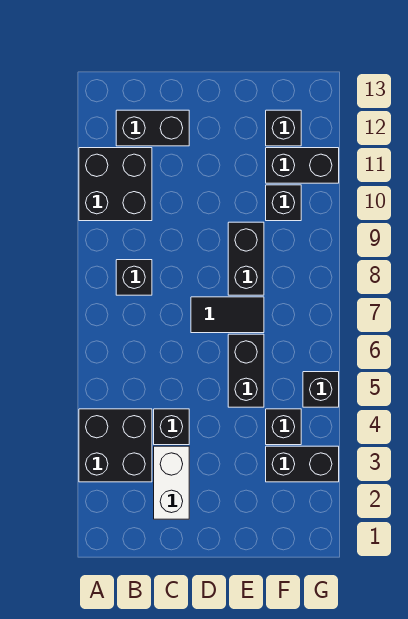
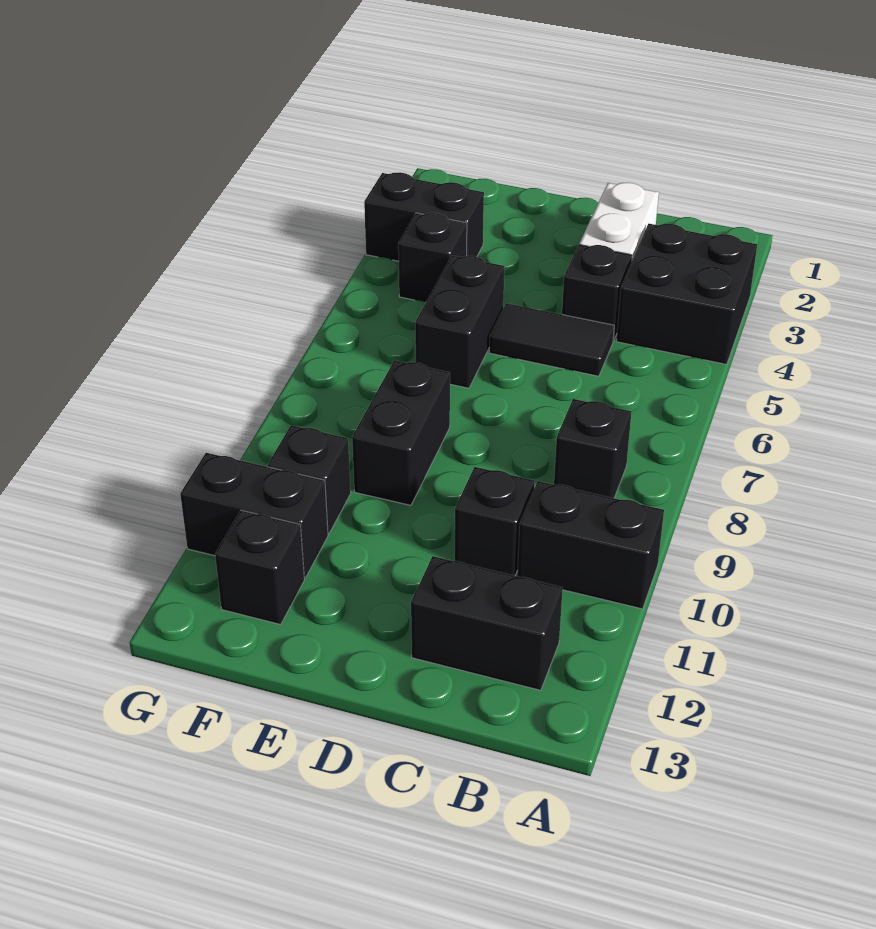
black brick A10:B11 level 1 -> black brick A10:B10 level 1
black tile D7:E7 level 1 -> black tile C5:D5 level 1
black brick G5 level 1 -> black brick C10 level 1

